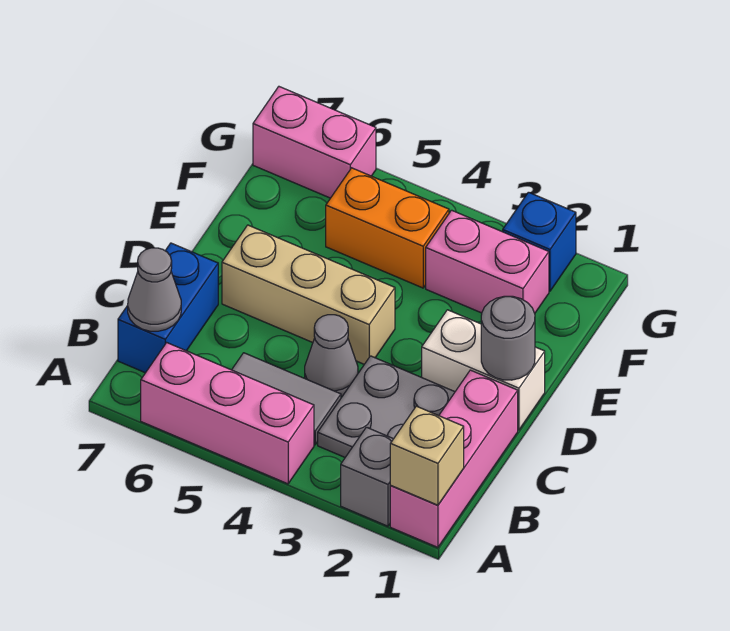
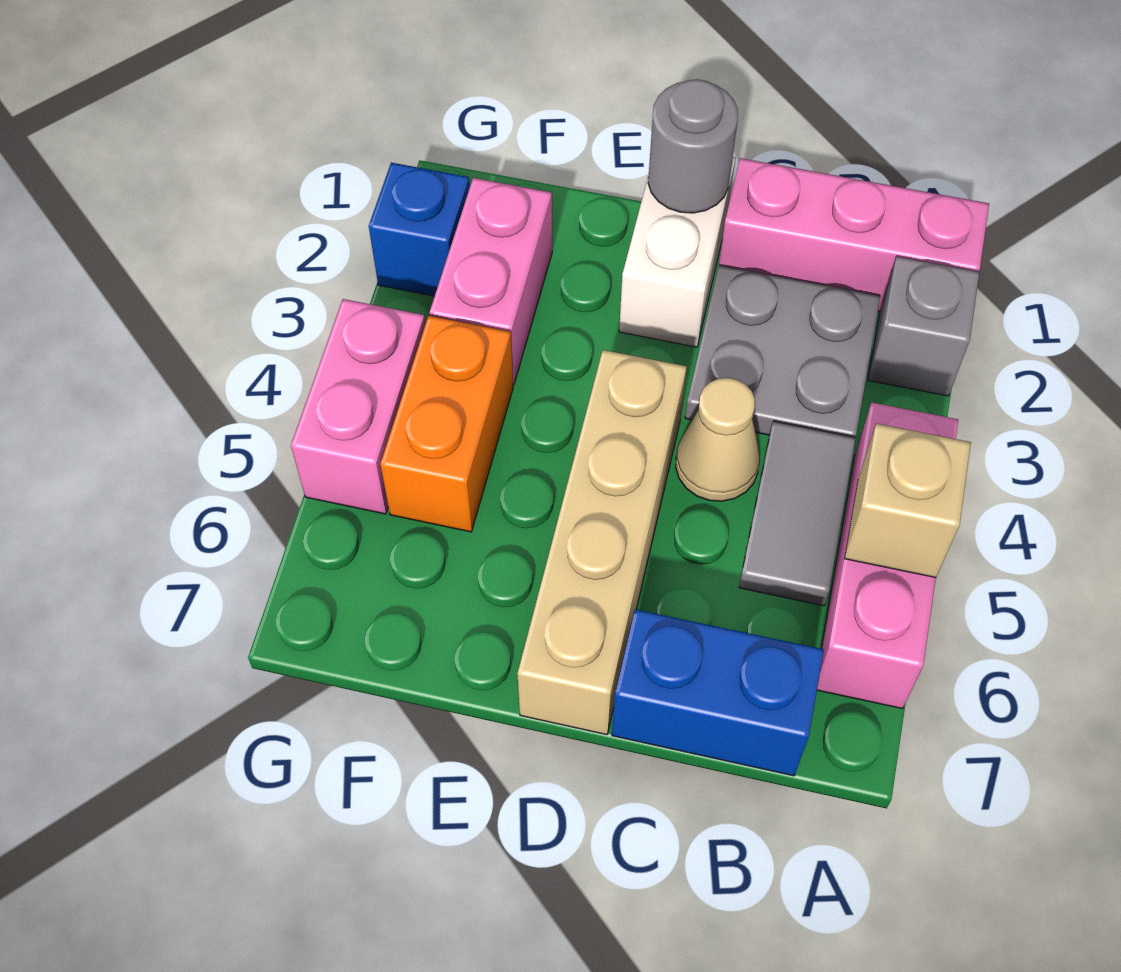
tan brick A1 level 2 -> tan brick A5 level 2
grey cone B7 level 2 -> none
grey cone C4 level 1 -> tan cone C4 level 1
tan brick D4:D6 level 1 -> tan brick D4:D7 level 1
pink brick G6:G7 level 1 -> pink brick G4:G5 level 1

